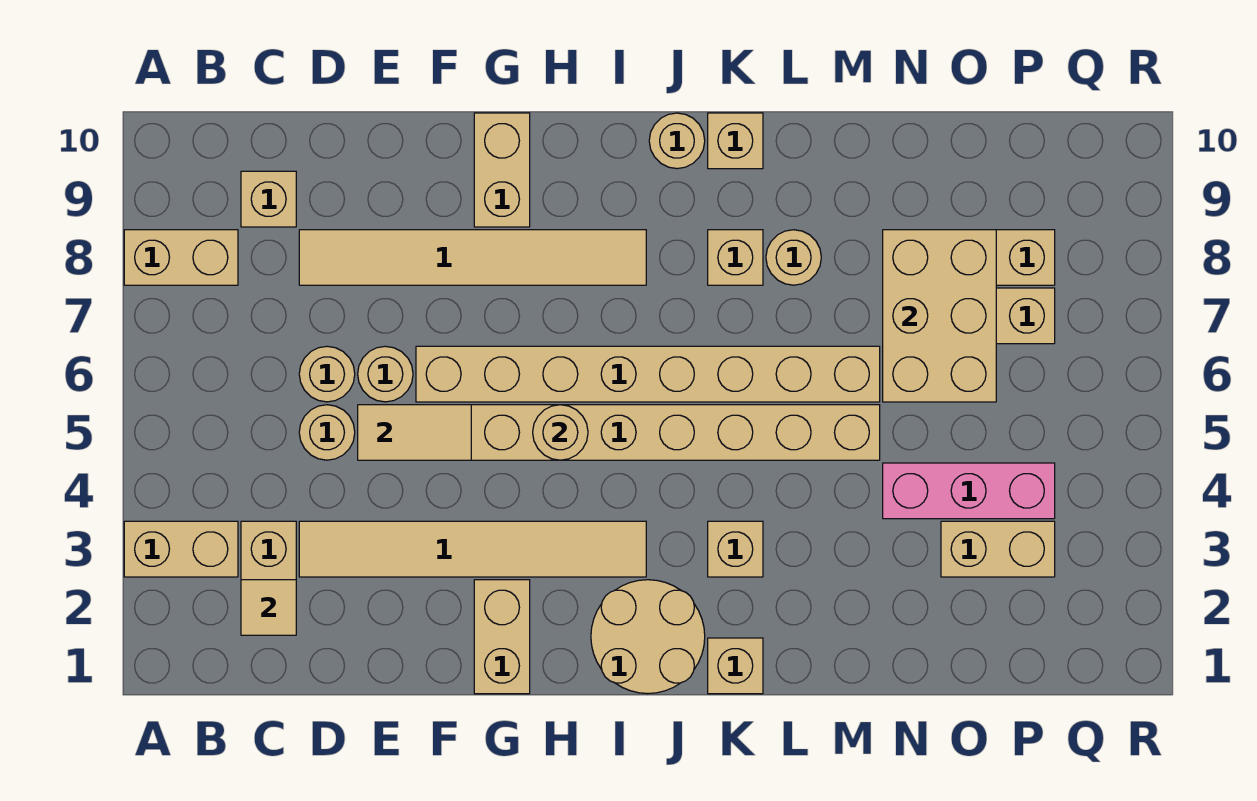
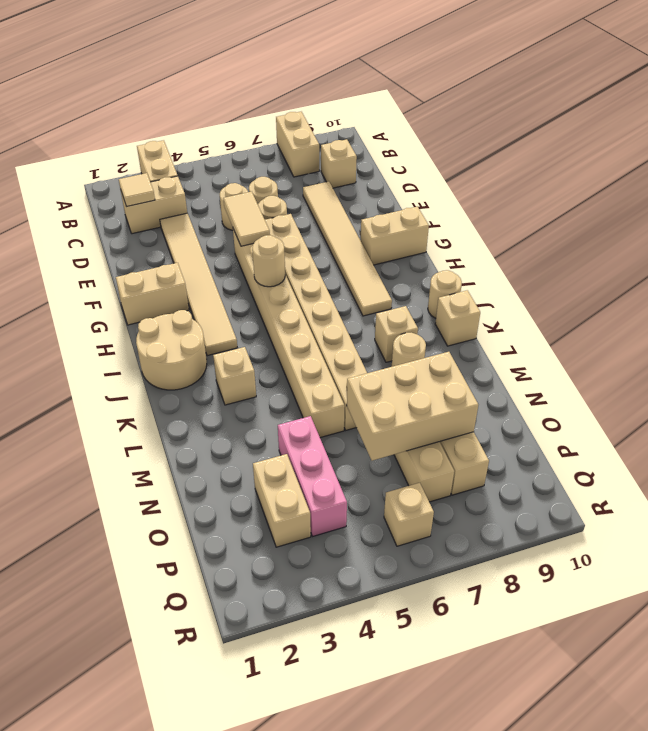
tan brick K1 level 1 -> tan brick Q6 level 1

